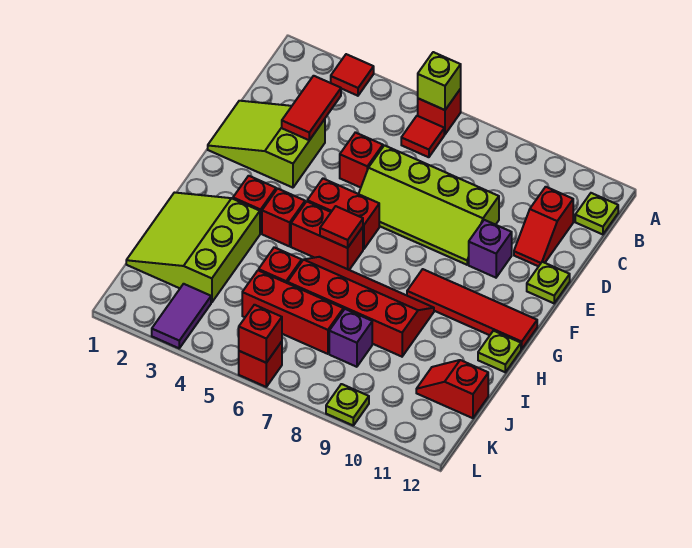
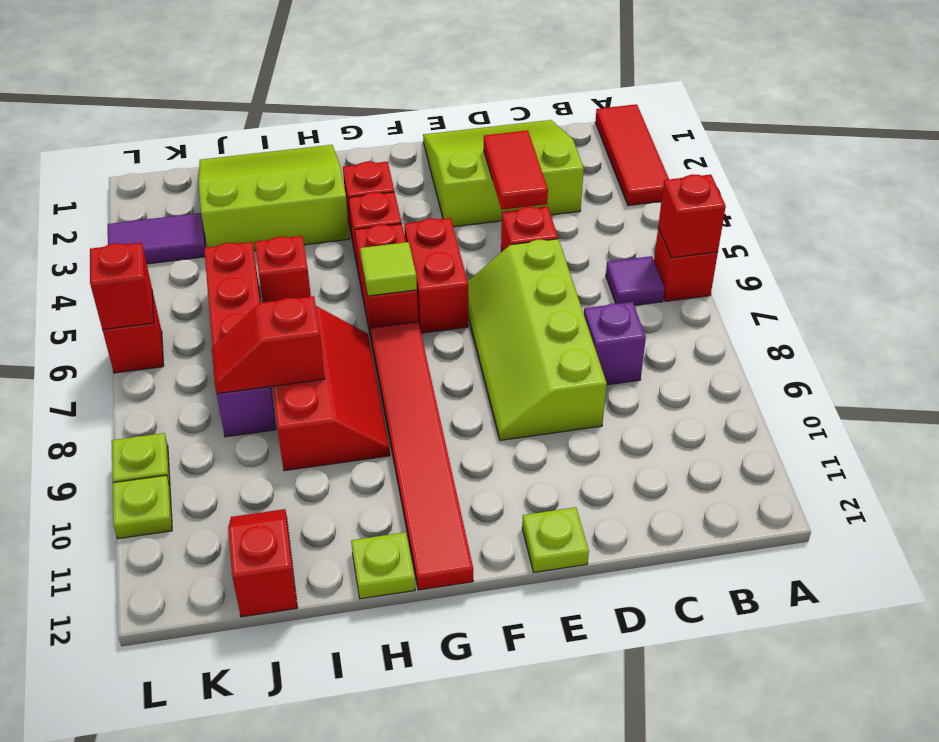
red tile A3 level 1 -> red tile A1:A3 level 1
lime brick A6 level 2 -> red brick A6 level 2
red tile B6 level 1 -> purple tile B6 level 1
lime plate B12 level 1 -> lime plate L10 level 1
red tile C3:D3 level 2 -> red tile D3:D4 level 2
red slope C11:D11 level 1 top C -> red slope I8:J8 level 2 top I
lime slope D1:E3 level 1 top 3 -> lime slope C1:E3 level 1 top 3
purple brick E10 level 1 -> purple brick C8 level 1
red tile G6 level 2 -> lime tile G6 level 2
red tile G9:G12 level 1 -> red tile G7:G12 level 1
red slope H6:I9 level 1 top I -> red slope H7:I9 level 1 top I

